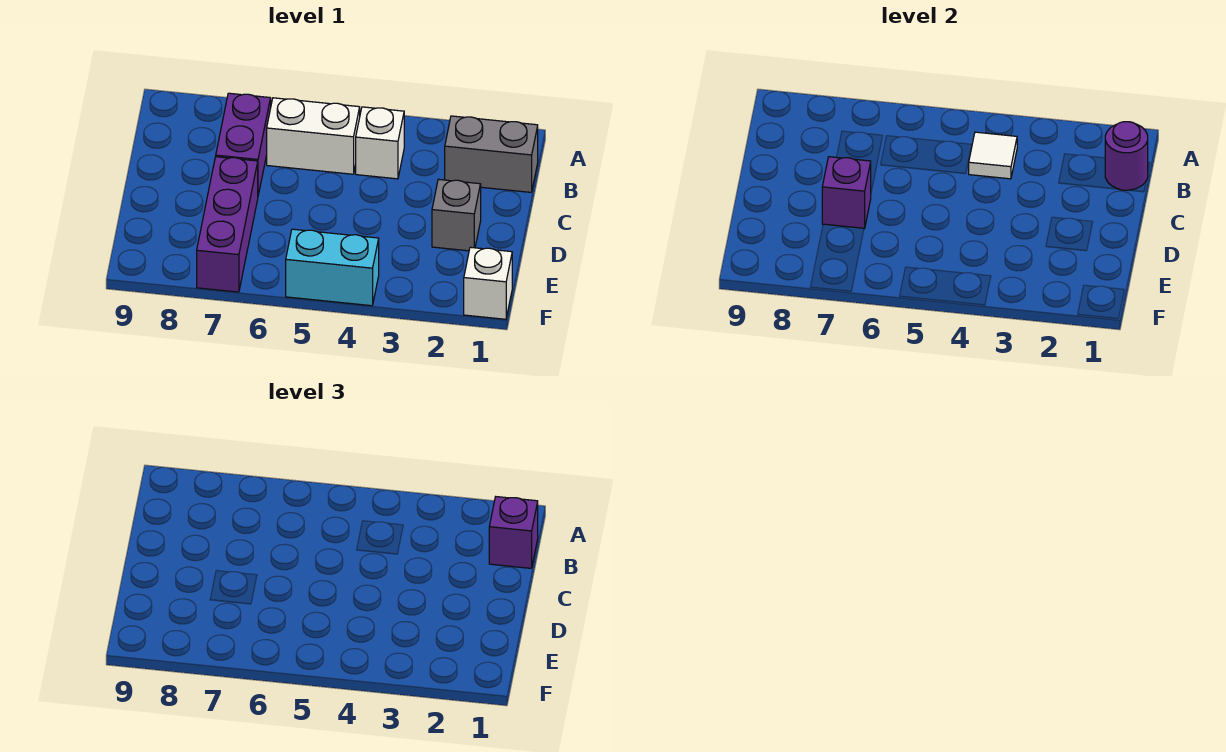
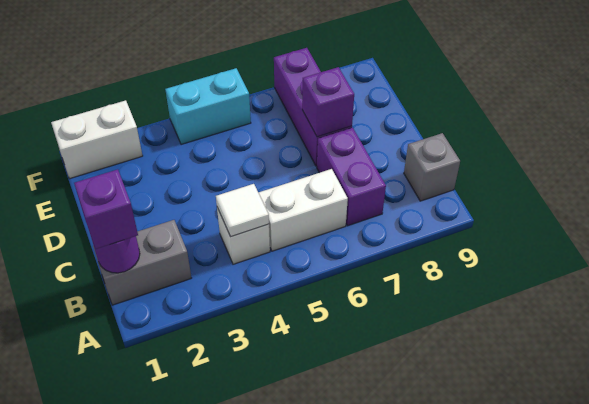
grey brick D2 level 1 -> grey brick B9 level 1
white brick F1 level 1 -> white brick F1:F2 level 1

